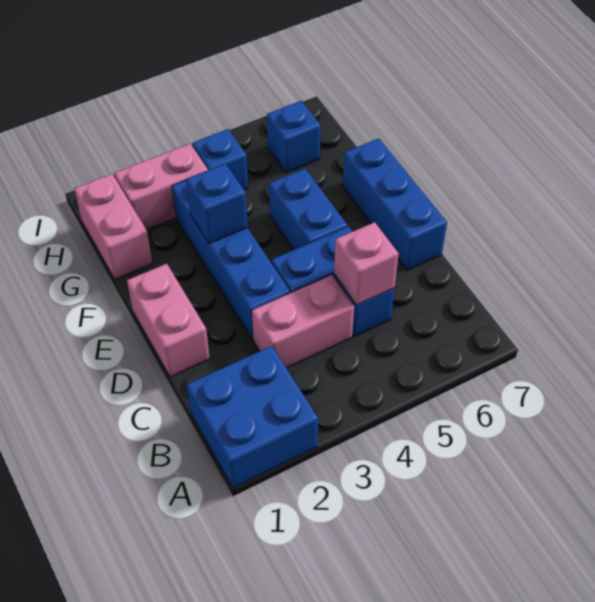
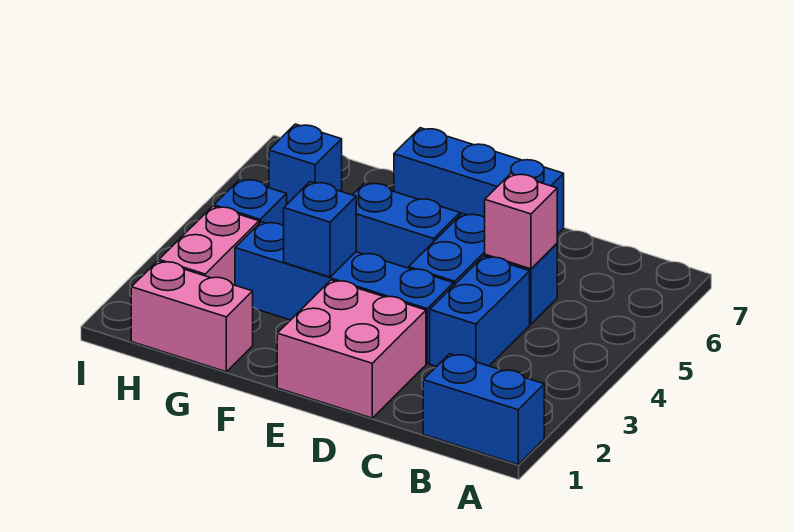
blue brick A1:B2 level 1 -> blue brick A1:B1 level 1
pink brick C3:C4 level 1 -> blue brick C3:C4 level 1
pink brick D1:E1 level 1 -> pink brick D1:E2 level 1

